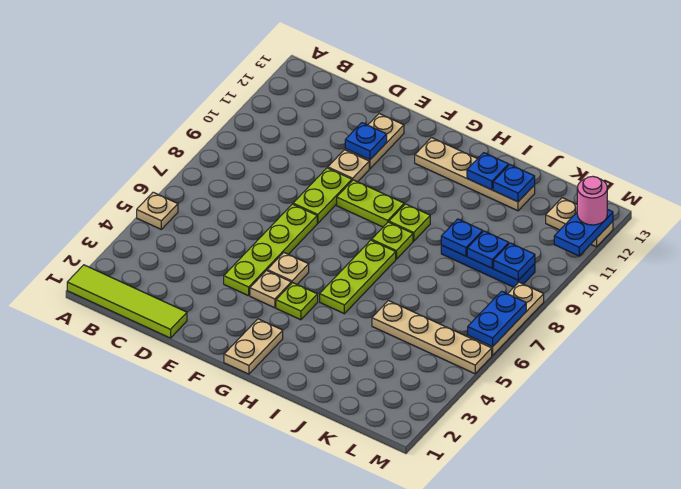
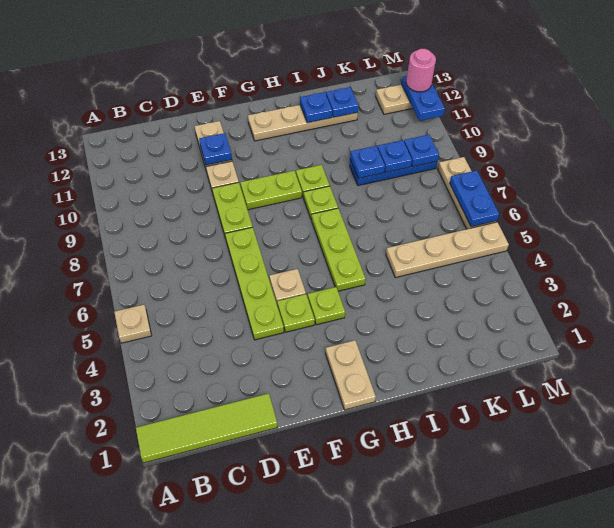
tan plate F4 level 1 -> lime plate F4 level 1

